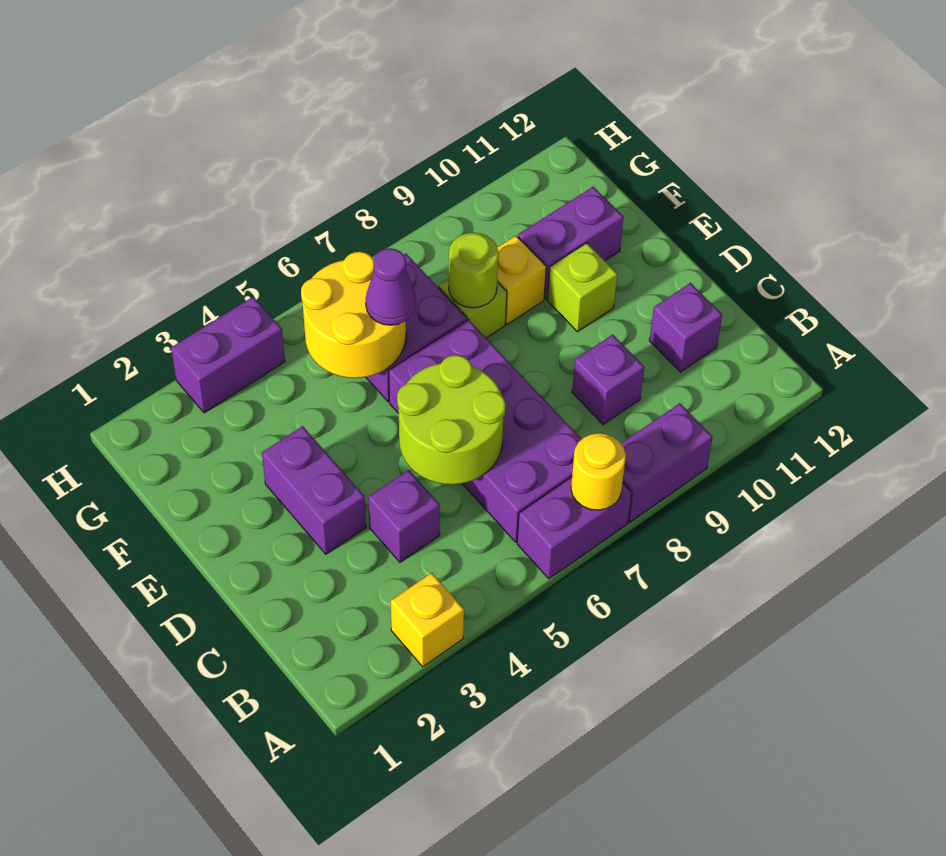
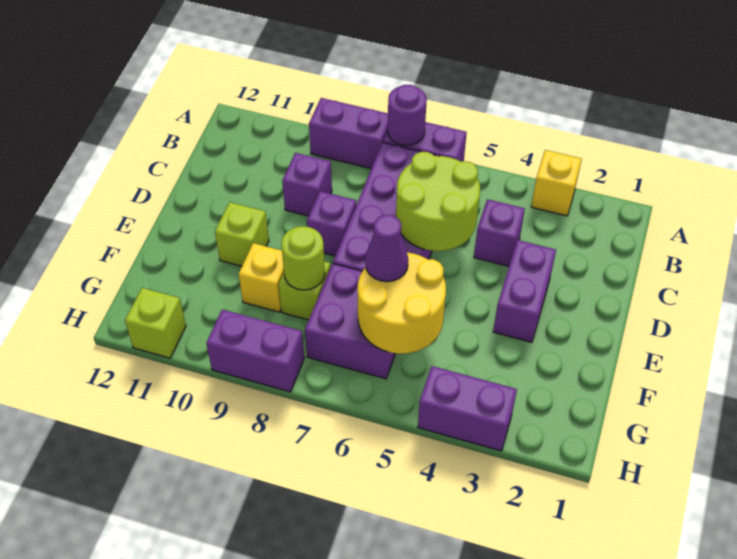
yellow round brick A7 level 2 -> purple round brick A7 level 2
purple brick C11 level 1 -> purple brick D8 level 1
purple brick F10:F11 level 1 -> purple brick H8:H9 level 1
none -> lime brick H11 level 1

